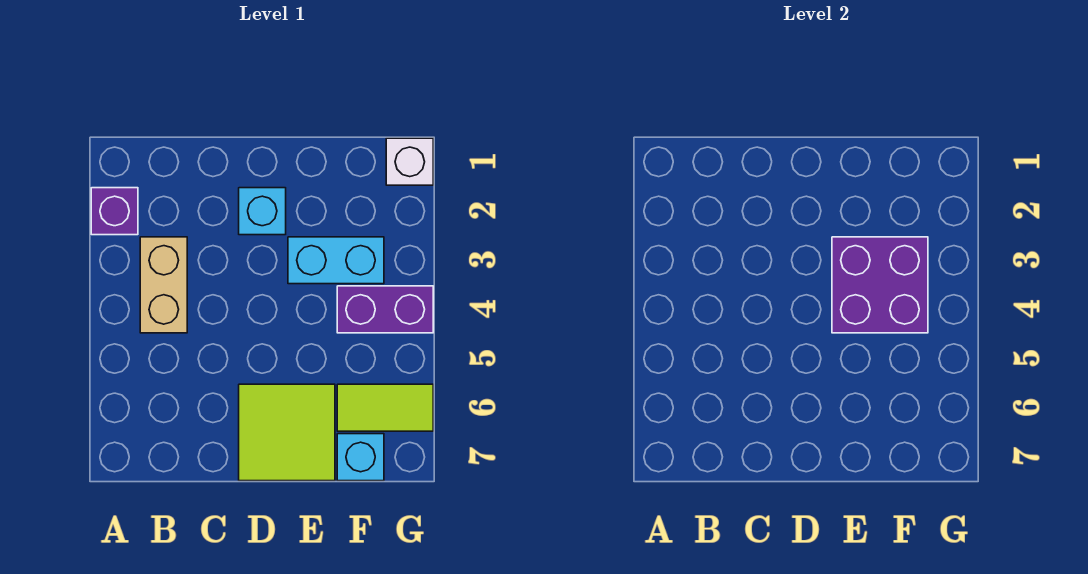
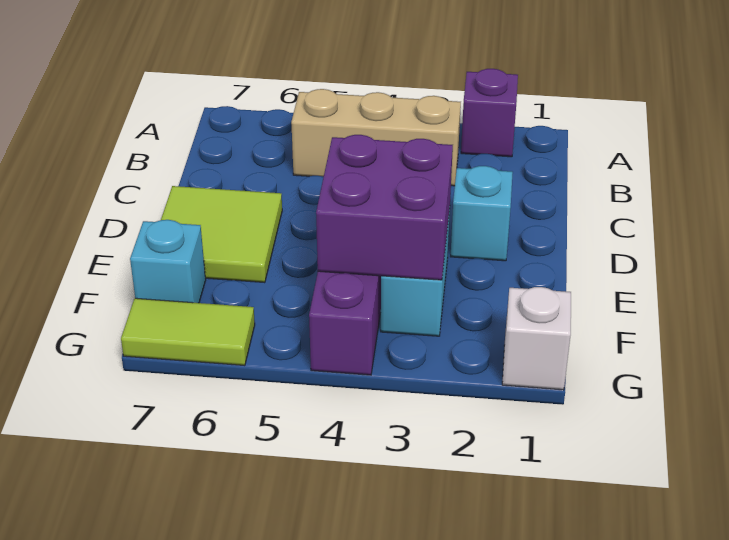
tan brick B3:B4 level 1 -> tan brick B3:B5 level 1
lime tile F6:G6 level 1 -> lime tile G6:G7 level 1

